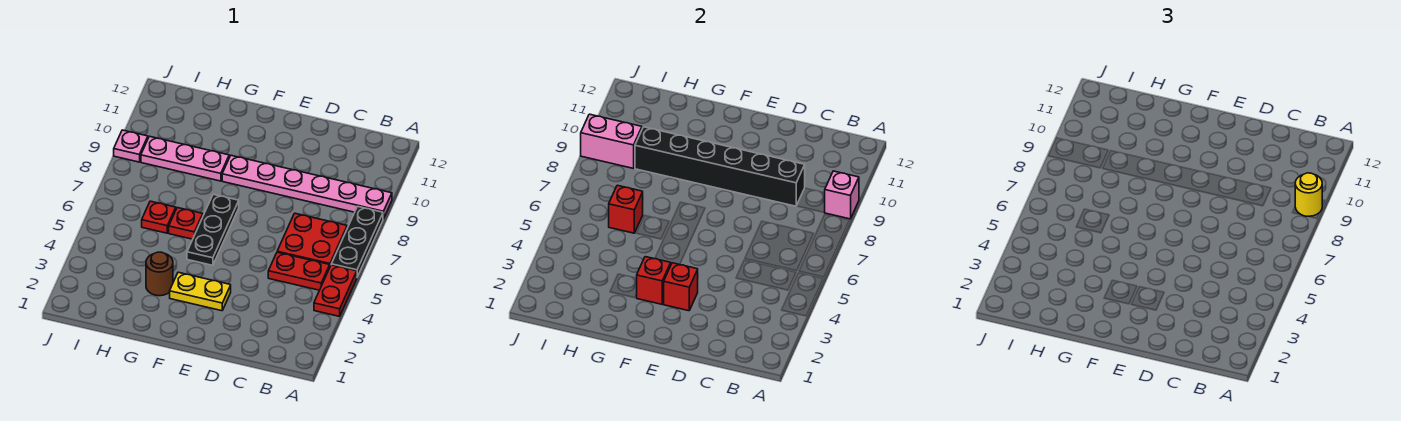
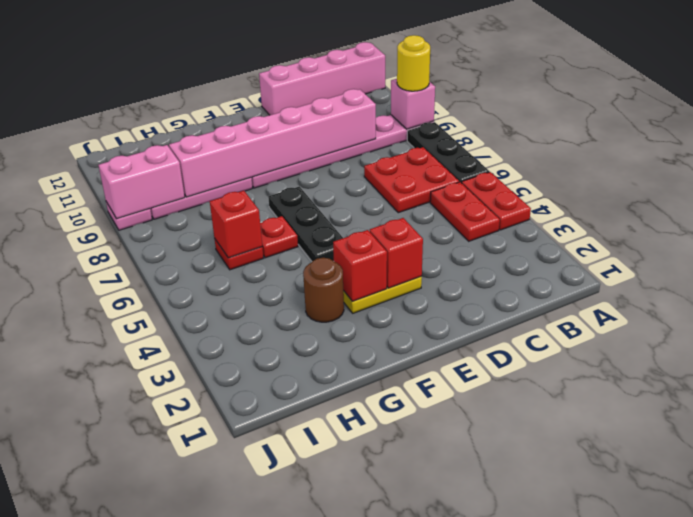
none -> pink brick A12:D12 level 1
red plate B5:C5 level 1 -> red plate B4:B5 level 1
black brick C9:H9 level 2 -> pink brick C9:H9 level 2

